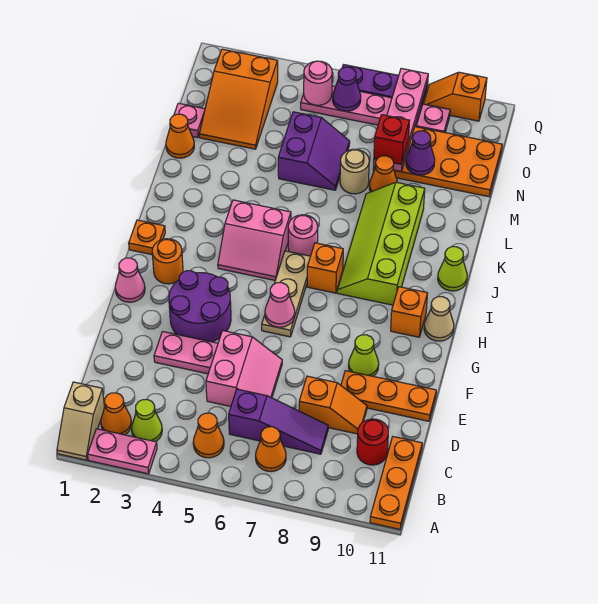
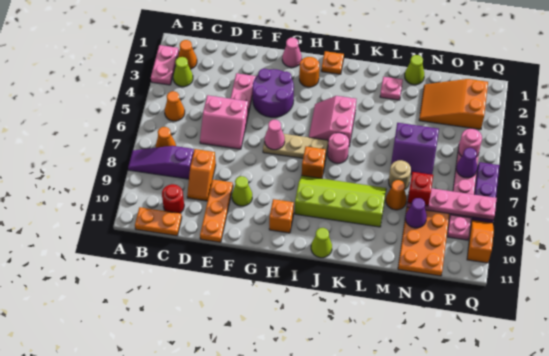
tan slope A1:B1 level 1 top B -> none
orange plate A11:C11 level 1 -> orange plate B11:C11 level 1
purple slope C6:C8 level 1 top 6 -> purple slope A8:C8 level 1 top C
tan cone H11 level 1 -> none
orange cone M1 level 1 -> lime cone M1 level 1
pink plate N1 level 1 -> pink plate L2 level 1

